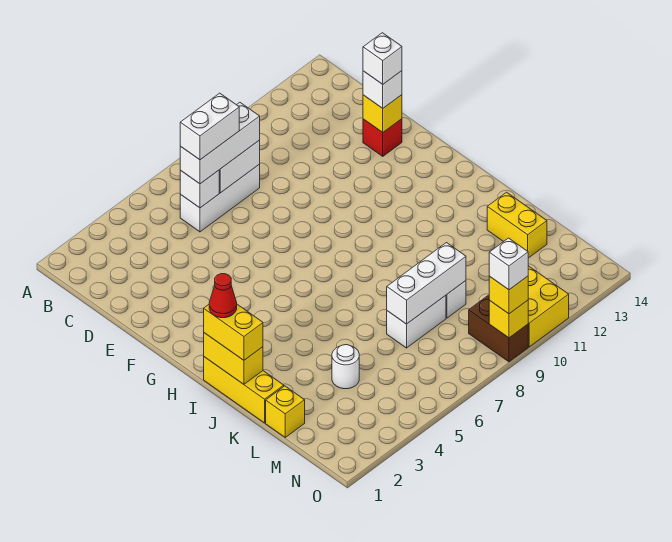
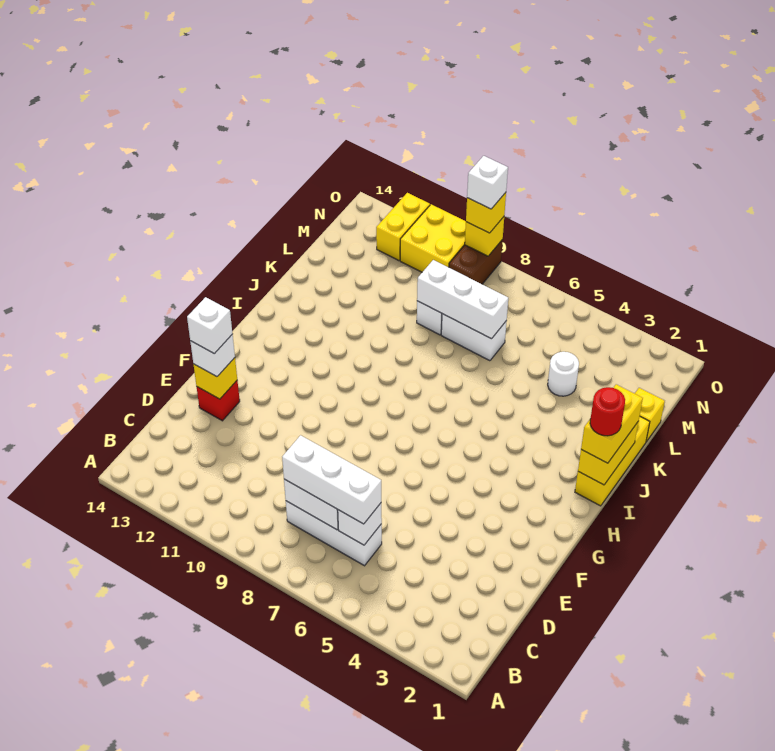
white brick C6:C7 level 4 -> none
red cone I1 level 4 -> red round brick I1 level 4
yellow brick K13:L13 level 1 -> yellow brick N12:O12 level 1

